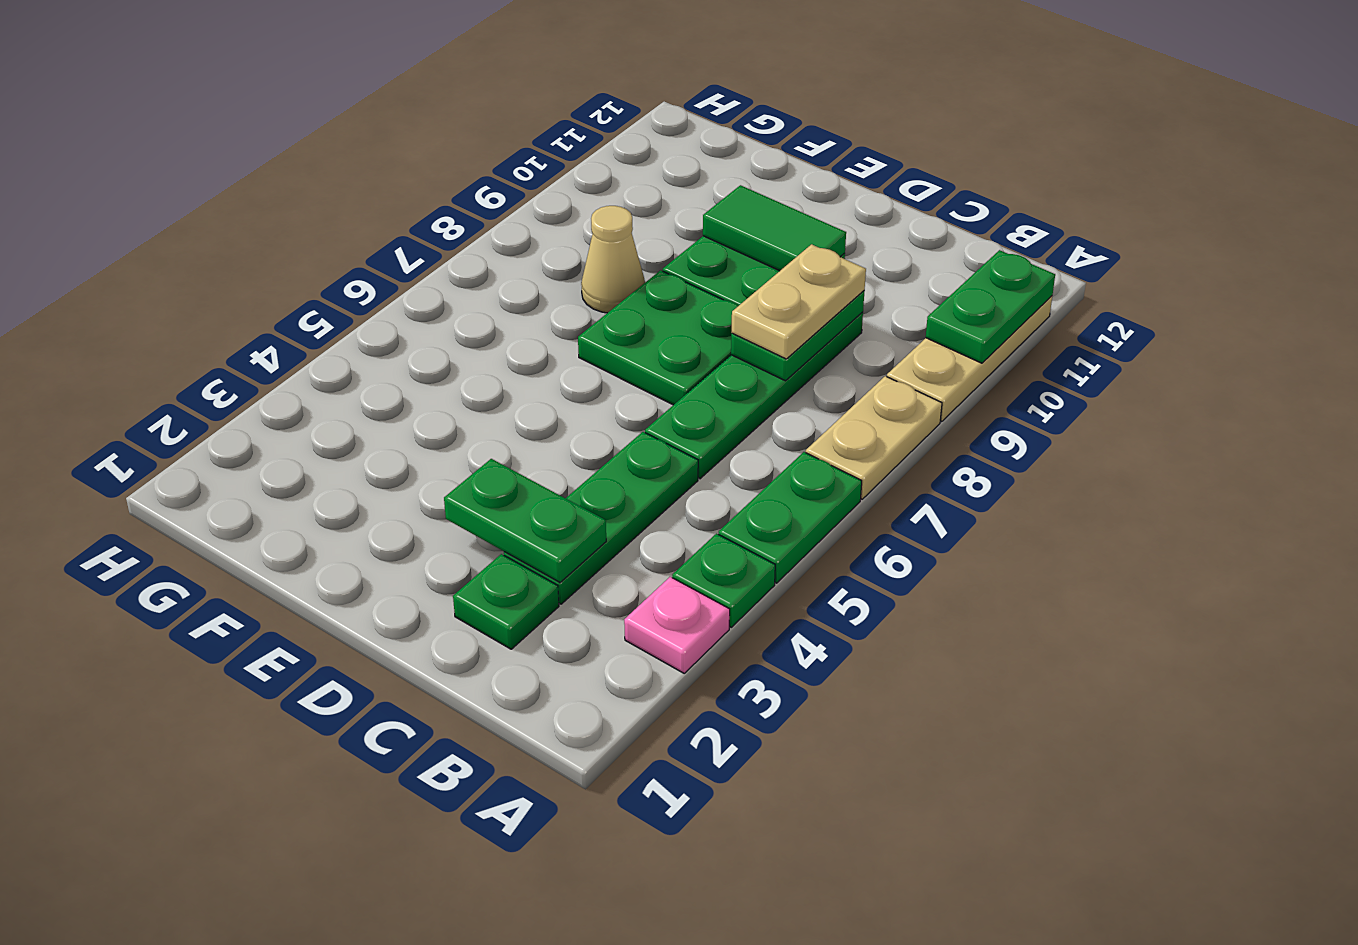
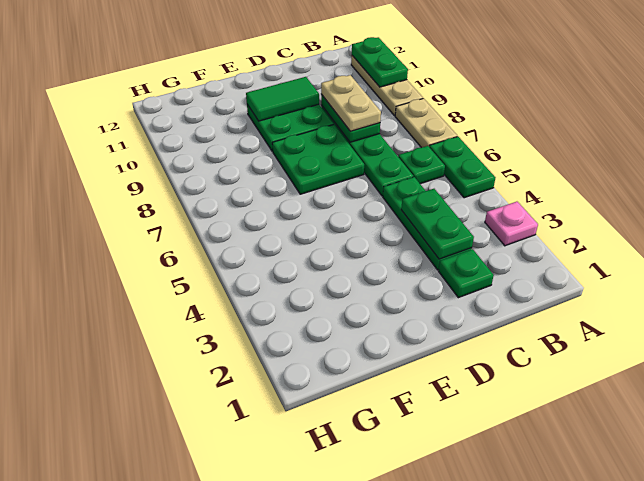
green plate A4 level 1 -> green plate B6 level 1
green plate C3:D3 level 2 -> green plate C3:C4 level 2
tan cone F8 level 1 -> none

